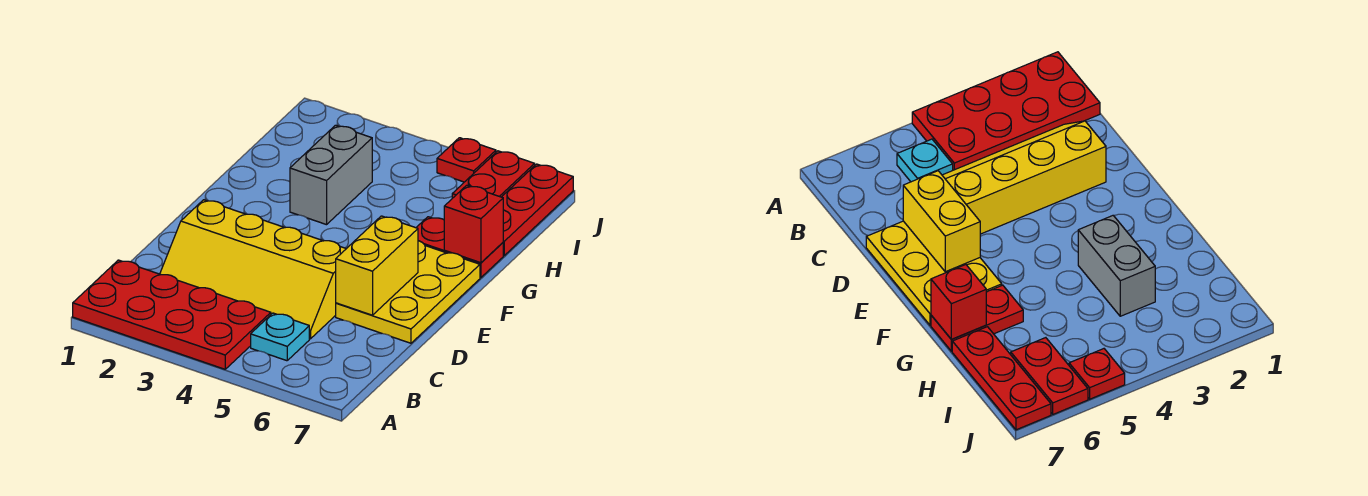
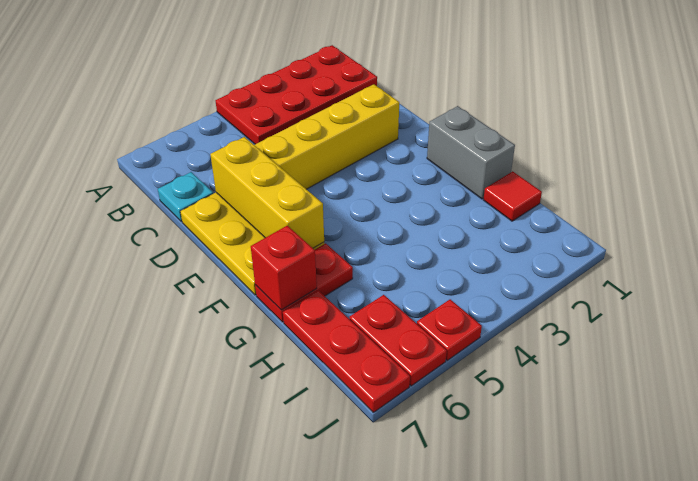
cyan plate B5 level 1 -> cyan plate C7 level 1
yellow brick D6:E6 level 2 -> yellow brick D6:F6 level 2
grey brick G3:H3 level 1 -> grey brick F1:G1 level 1
none -> red tile H1 level 1

